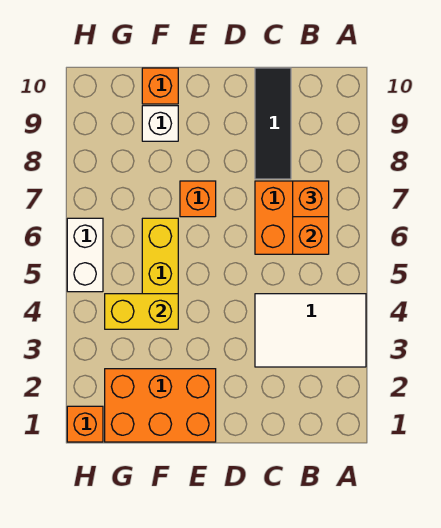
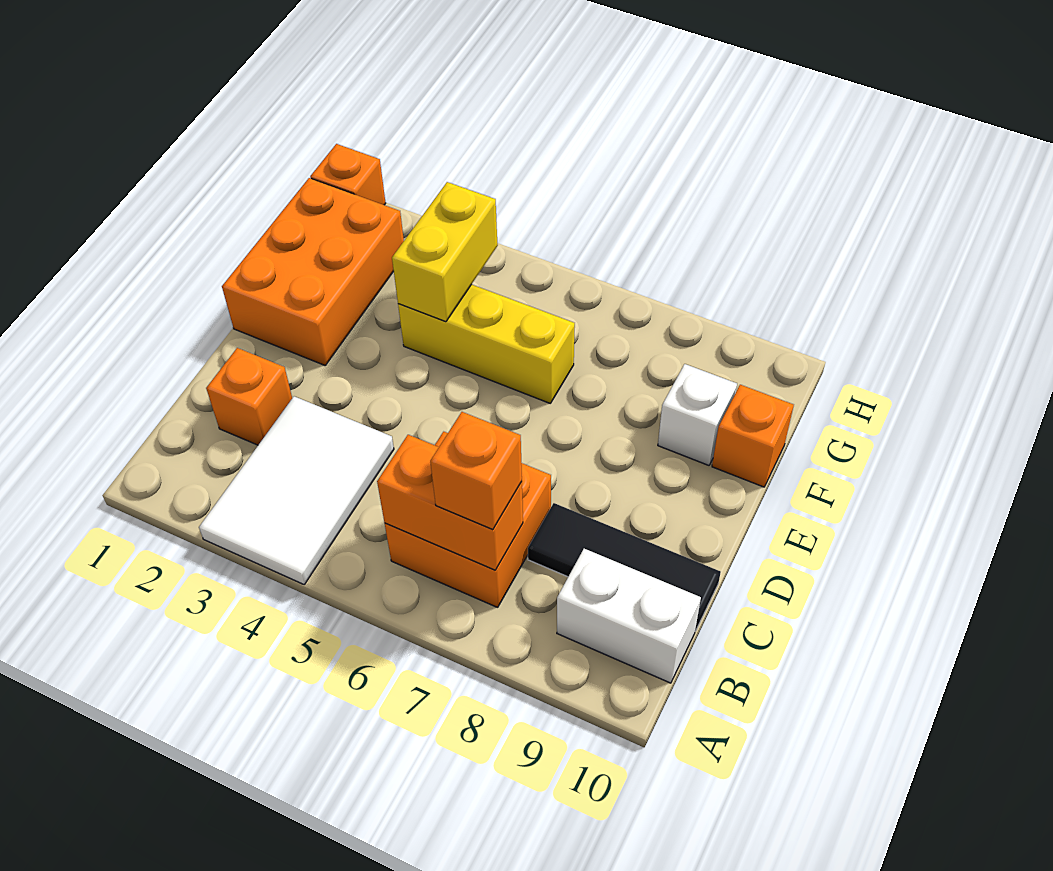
orange brick E7 level 1 -> orange brick C2 level 1
white brick H5:H6 level 1 -> white brick B9:B10 level 1

